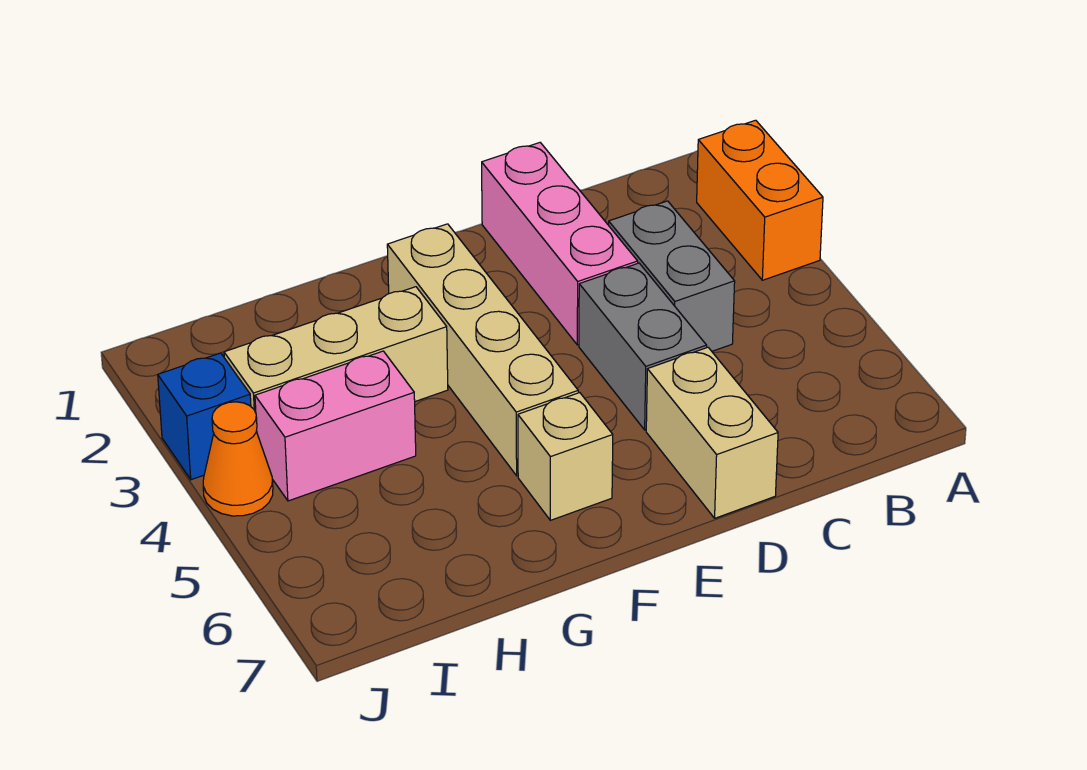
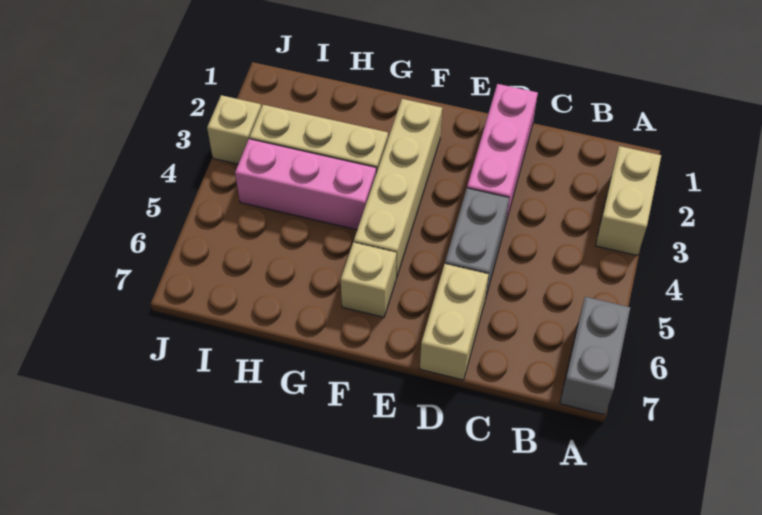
orange brick A2:A3 level 1 -> tan brick A2:A3 level 1
grey brick C3:C4 level 1 -> grey brick A6:A7 level 1
pink brick H4:I4 level 1 -> pink brick G4:I4 level 1
blue brick J3 level 1 -> tan brick J3 level 1
orange cone J4 level 1 -> none

